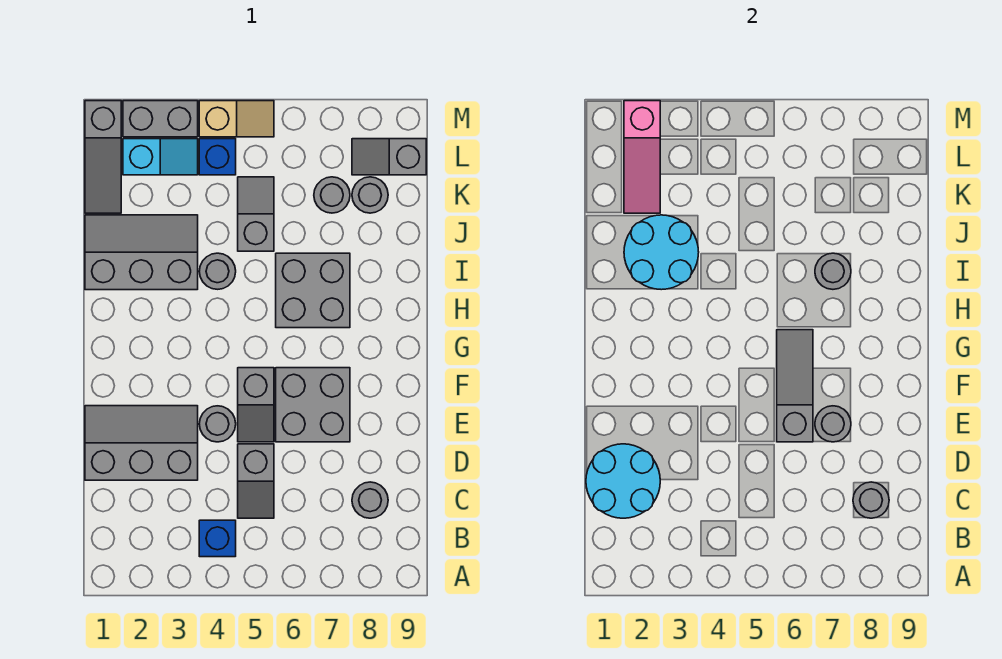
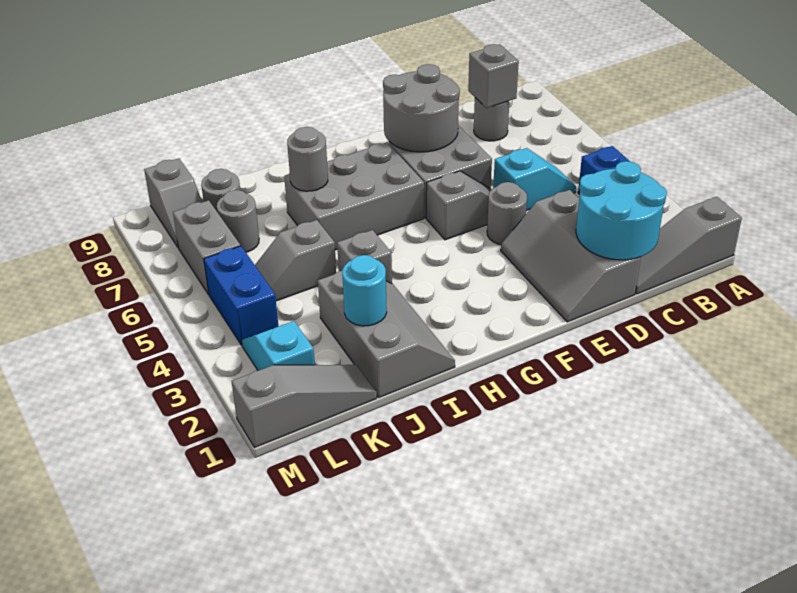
grey slope C5:D5 level 1 top D -> cyan slope C5:D5 level 1 top D
grey round brick C8 level 2 -> grey brick C8 level 2
grey slope E6:G6 level 2 top E -> grey slope A1:C1 level 1 top A
grey round brick E7 level 2 -> grey round brick E7:F8 level 2
grey brick H6:I7 level 1 -> grey brick G6:I7 level 1
grey slope I1:J3 level 1 top I -> grey slope I1:J3 level 1 top J
cyan round brick I2:J3 level 2 -> cyan round brick J2 level 2
grey round brick I4 level 1 -> grey brick I4 level 1
pink slope K2:M2 level 2 top M -> none
blue brick L4 level 1 -> blue brick L4:L5 level 1
grey brick M2:M3 level 1 -> grey brick L6:L7 level 1
tan slope M4:M5 level 1 top 4 -> none

